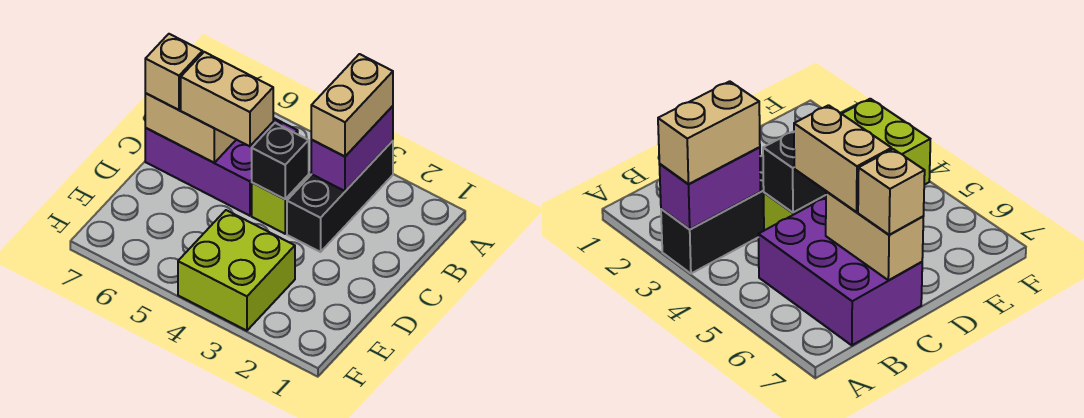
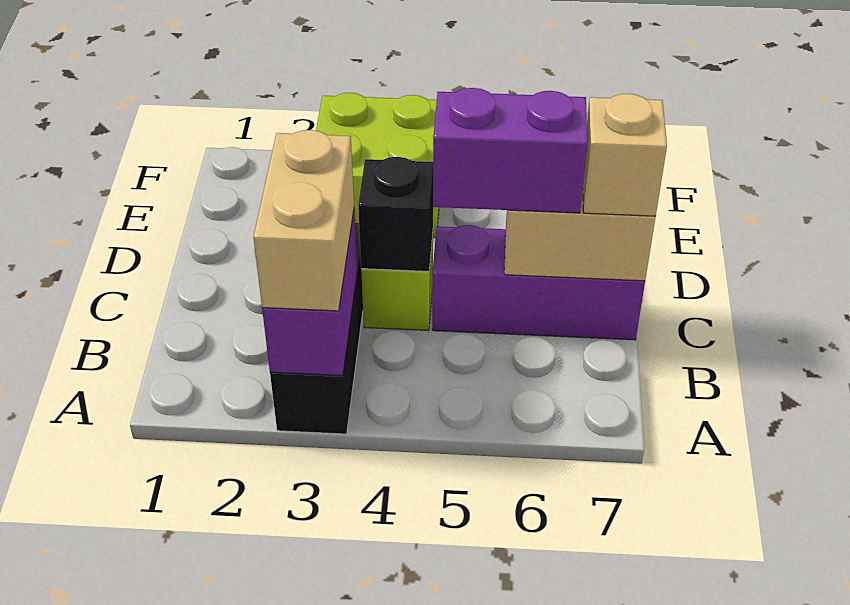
purple brick B5:C7 level 1 -> purple brick C5:C7 level 1
tan brick C5:C6 level 3 -> purple brick C5:C6 level 3

